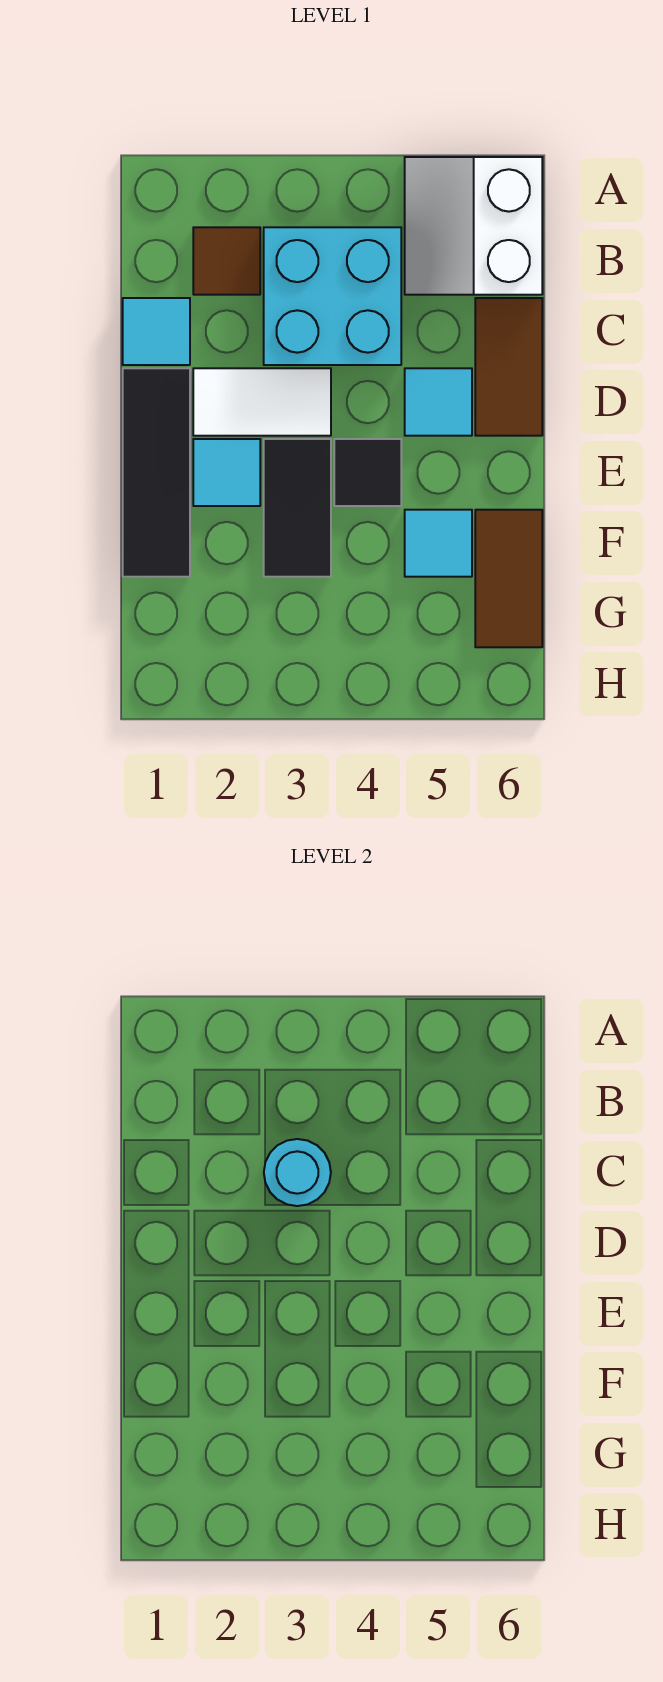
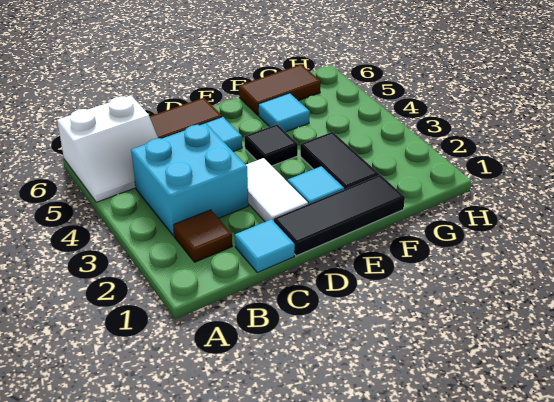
cyan round brick C3 level 2 -> none
black tile E3:F3 level 1 -> black tile F2:F3 level 1

